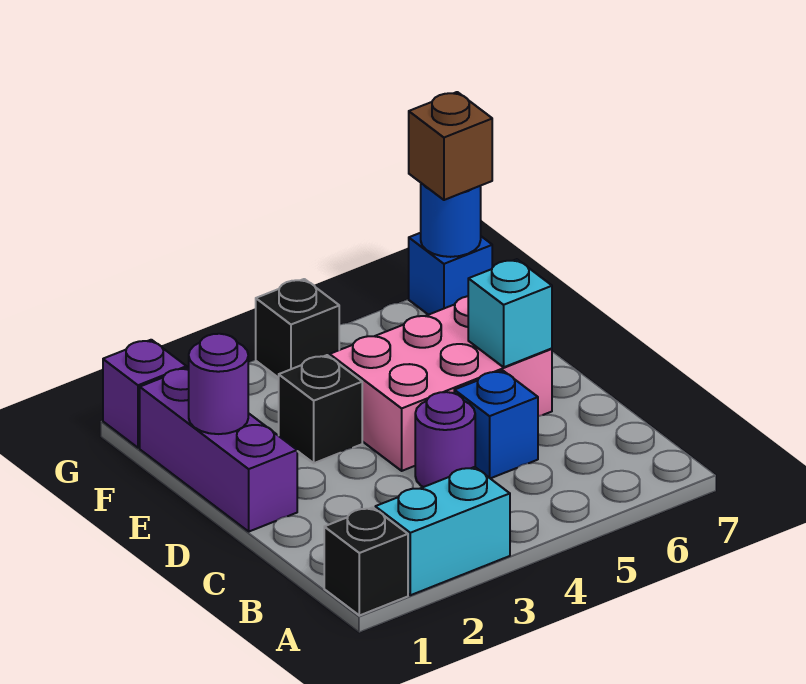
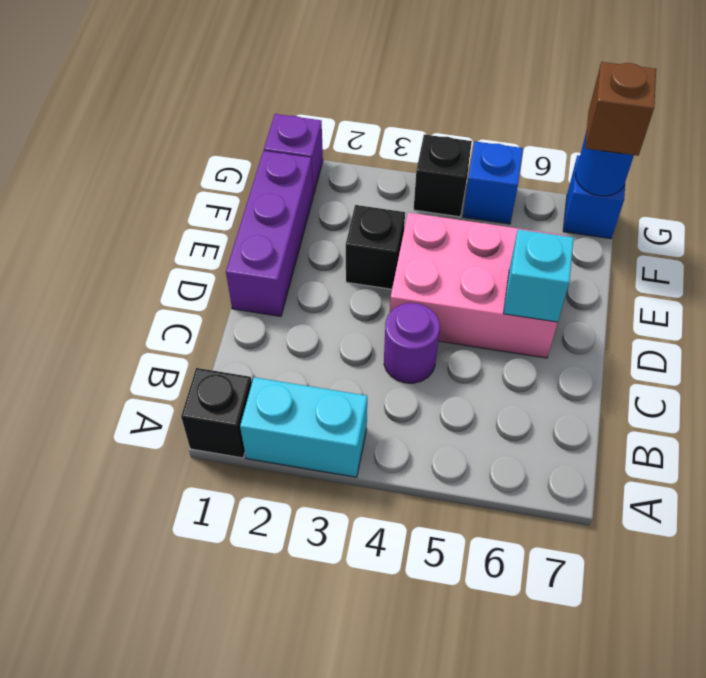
blue brick C5 level 1 -> blue brick G5 level 1
purple round brick E1 level 2 -> none

